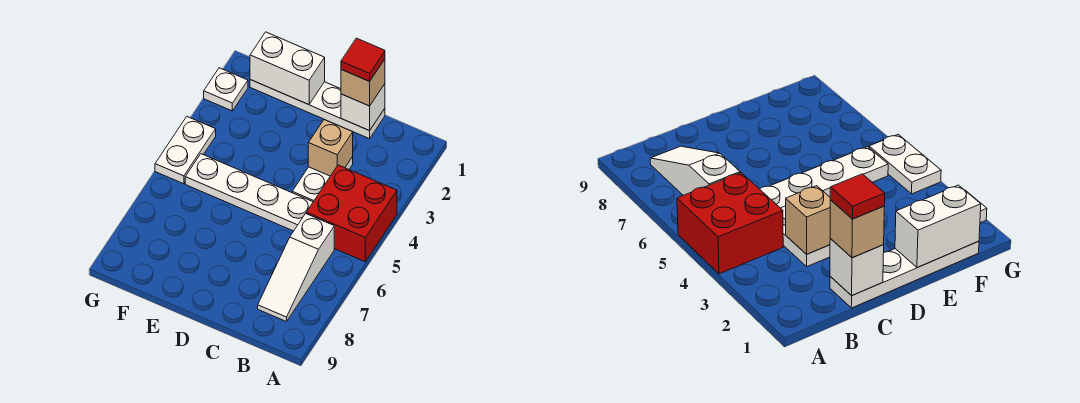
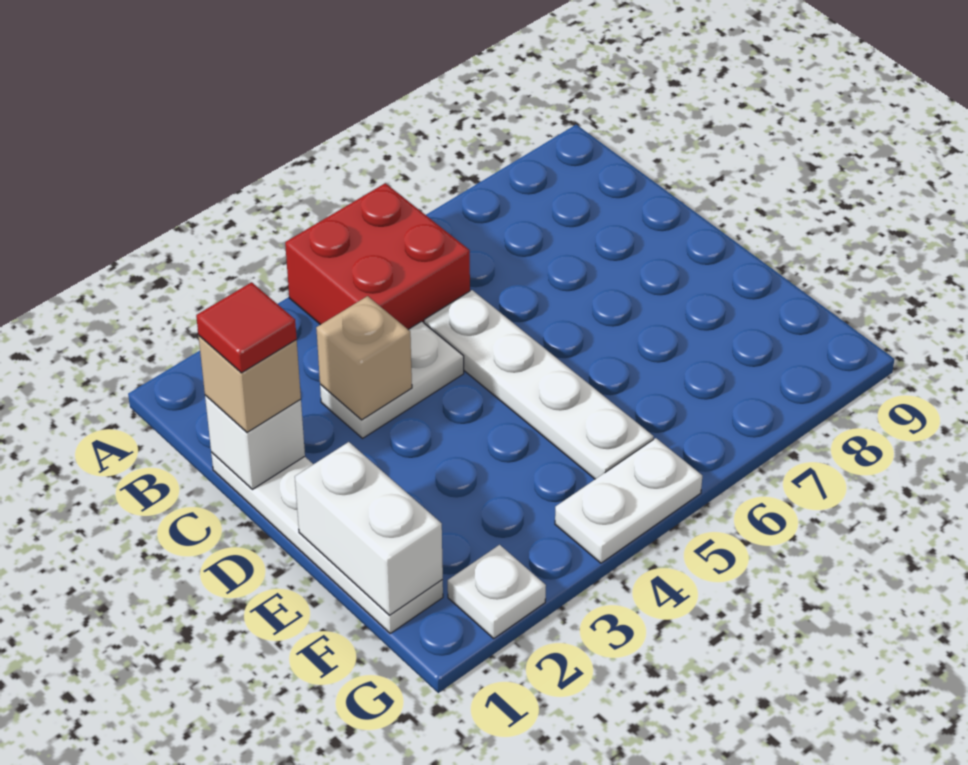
white slope B6:B8 level 1 top 6 -> none

